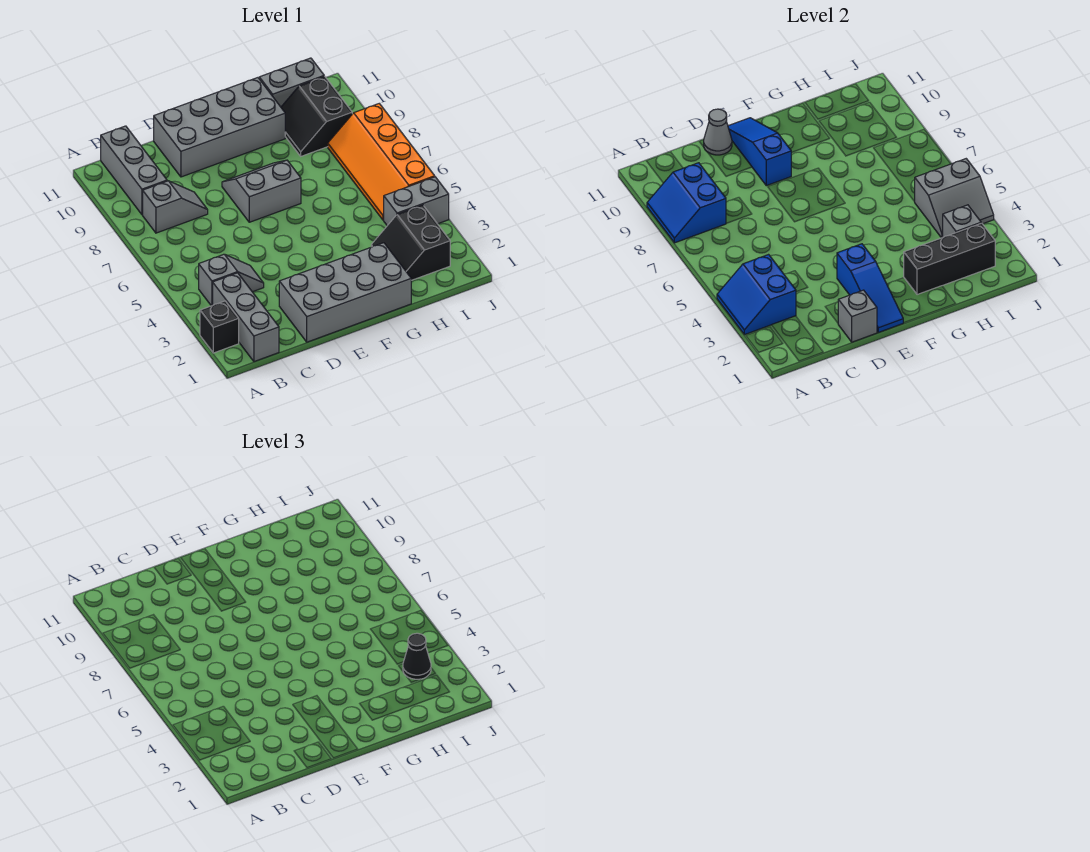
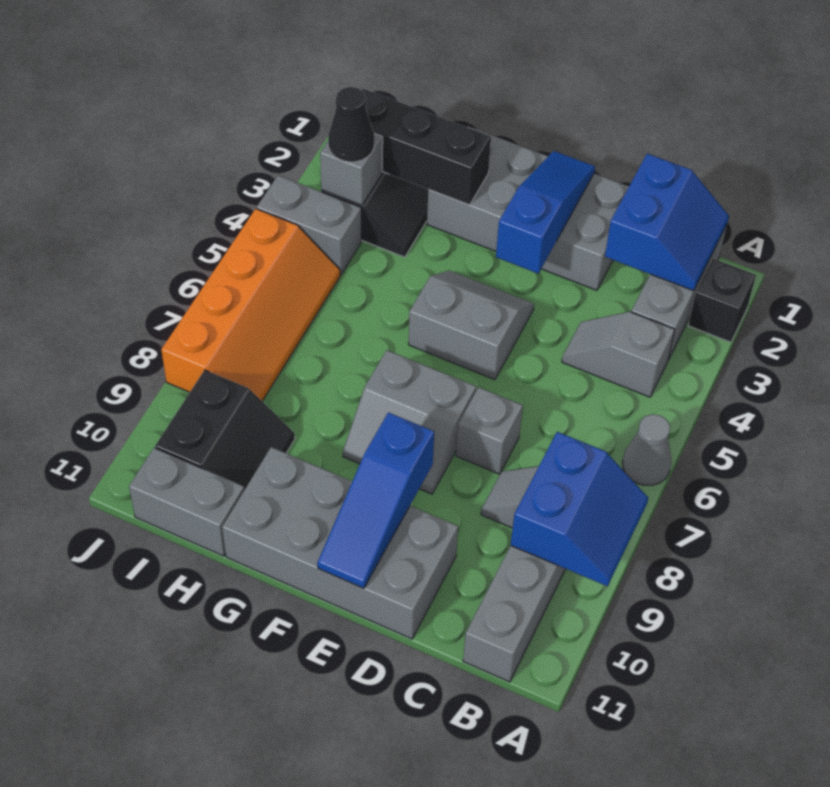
blue slope A3:B4 level 2 top B -> blue slope B1:C2 level 2 top C
grey brick D1 level 2 -> grey brick D7 level 1
grey cone D11 level 2 -> grey cone A6 level 1
grey slope I4:J5 level 2 top 5 -> grey slope E4:F5 level 1 top 5

